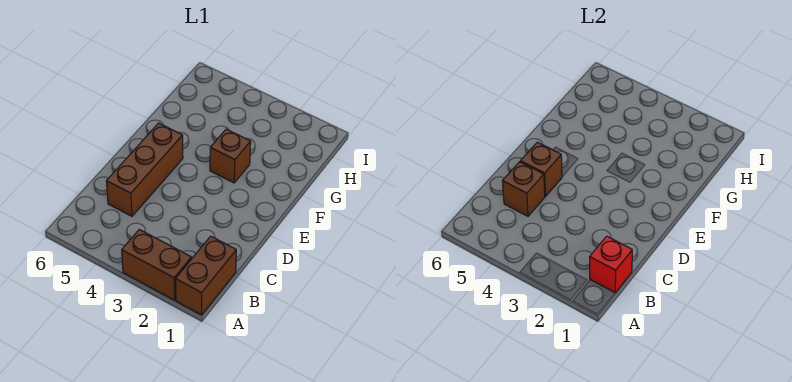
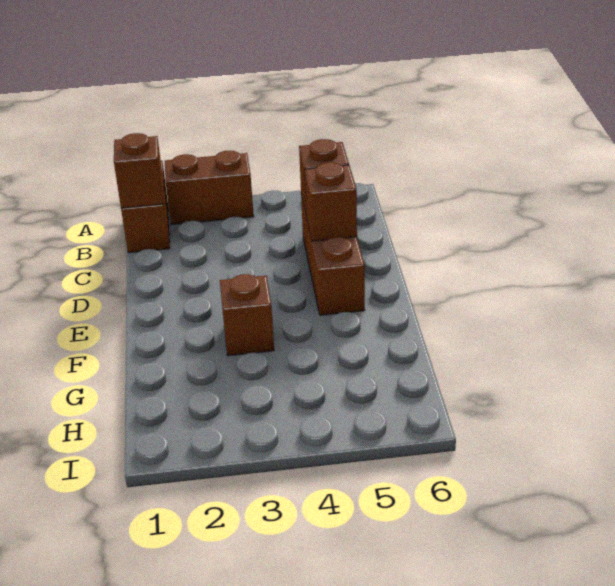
red brick B1 level 2 -> brown brick B1 level 2

